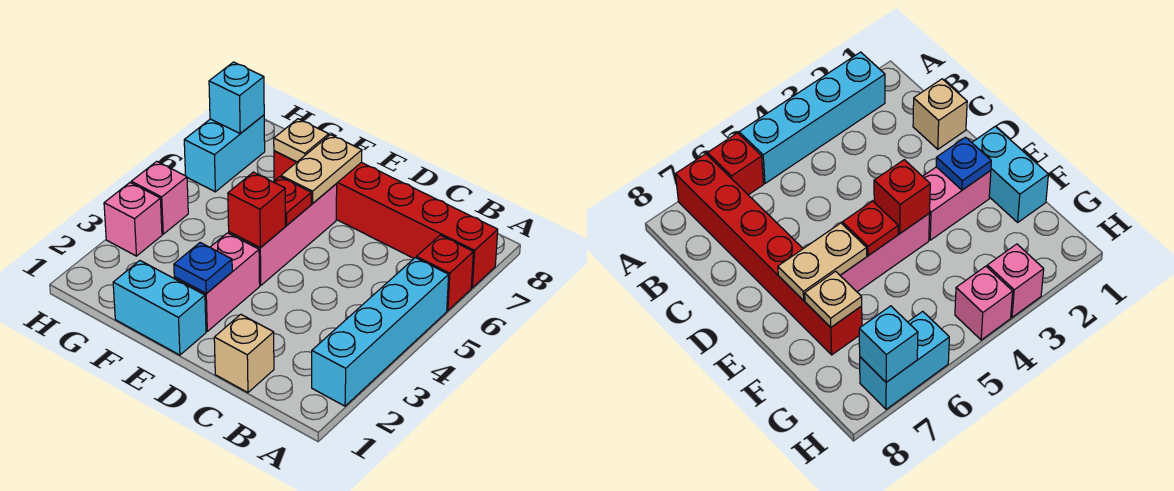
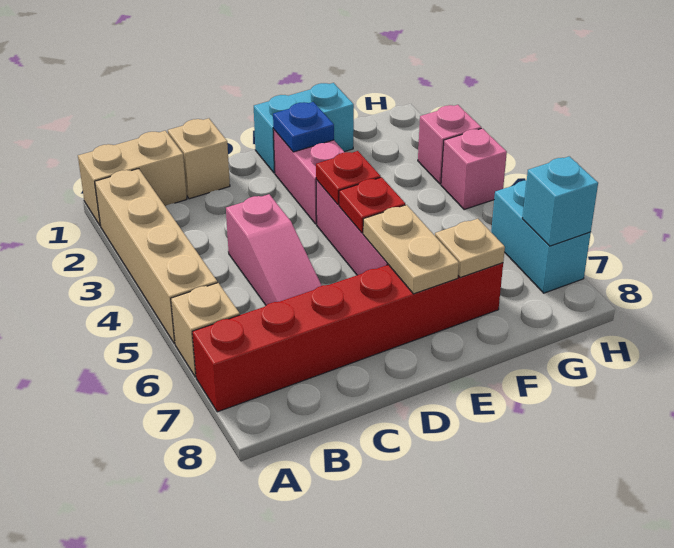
none -> tan brick A1:B1 level 1
cyan brick A2:A5 level 1 -> tan brick A2:A5 level 1
red brick A6 level 1 -> tan brick A6 level 1
none -> pink slope C4:C6 level 1 top 4
red brick E4 level 2 -> red plate E4 level 2

